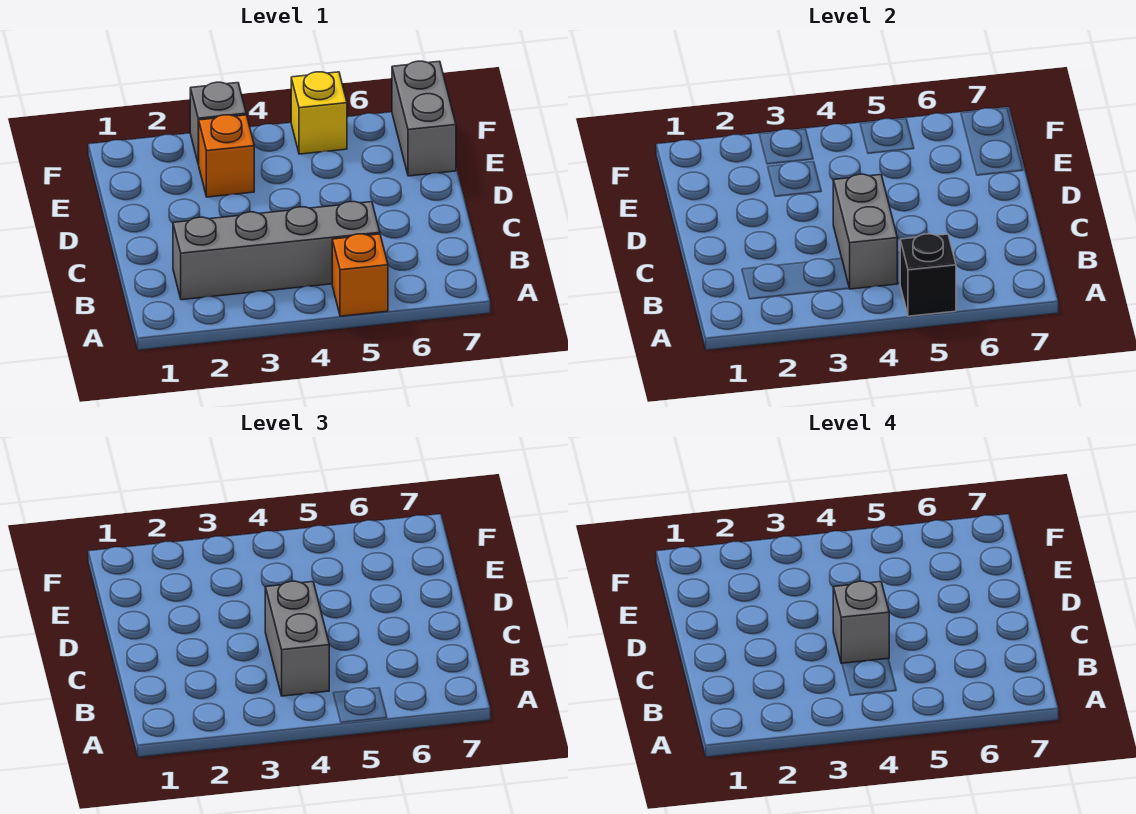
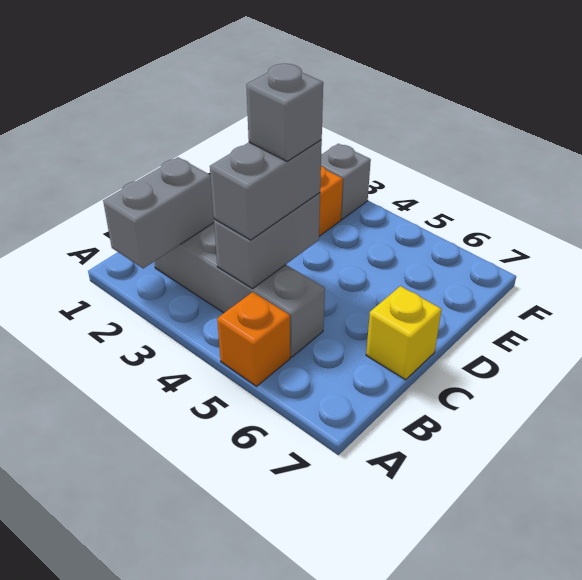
black brick A5 level 2 -> none
grey brick E7:F7 level 1 -> grey brick A2:B2 level 2
yellow brick F5 level 1 -> yellow brick C7 level 1

